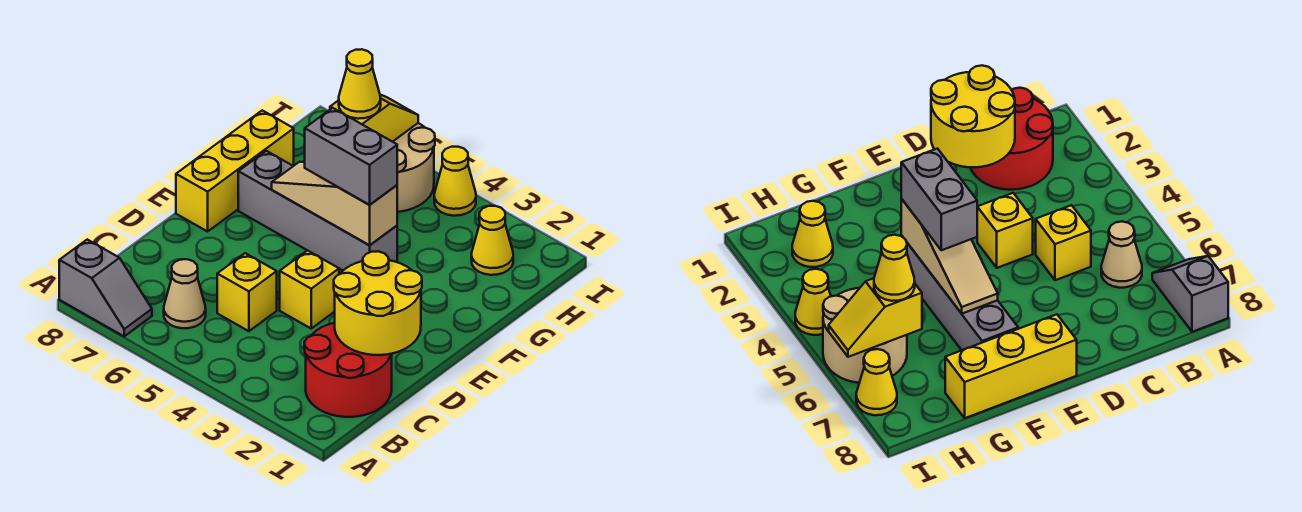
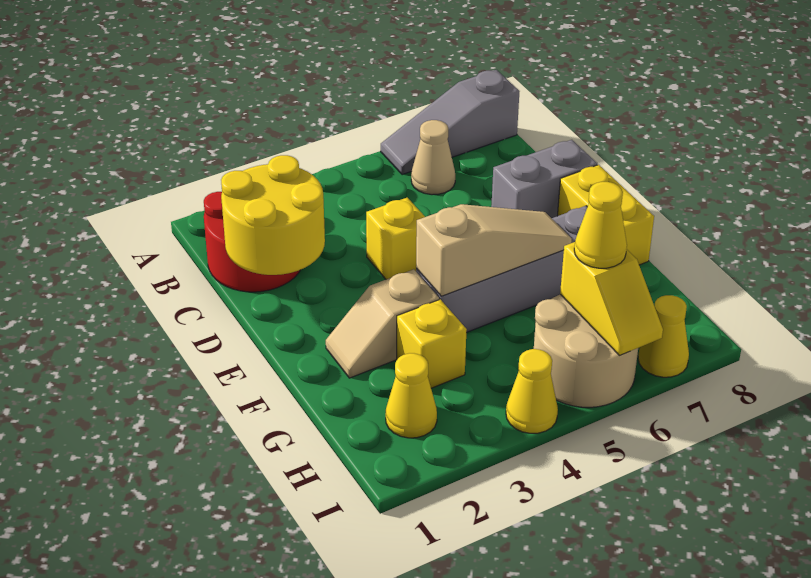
grey slope A7:A8 level 1 top 8 -> grey slope A6:A8 level 1 top 8
yellow brick C5 level 1 -> yellow brick G3 level 1
yellow brick E8:G8 level 1 -> yellow brick E8:F8 level 1
none -> tan slope F2:F3 level 1 top 3
grey brick F4:F5 level 3 -> grey brick D7:D8 level 1

